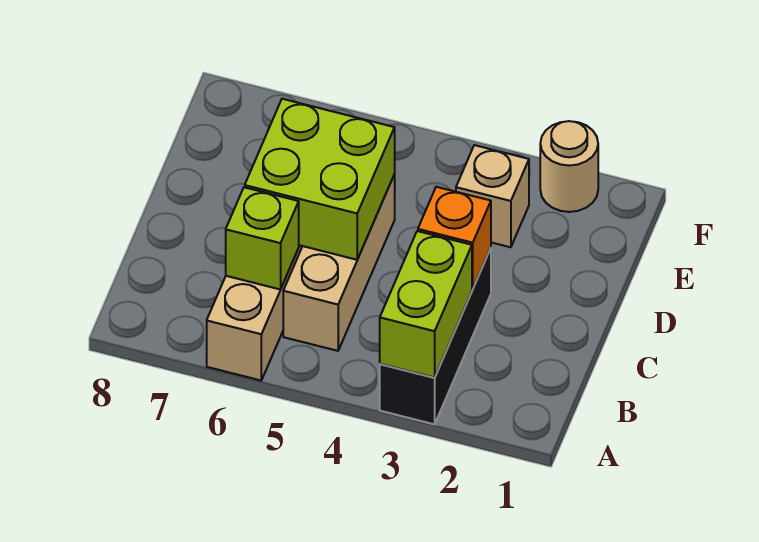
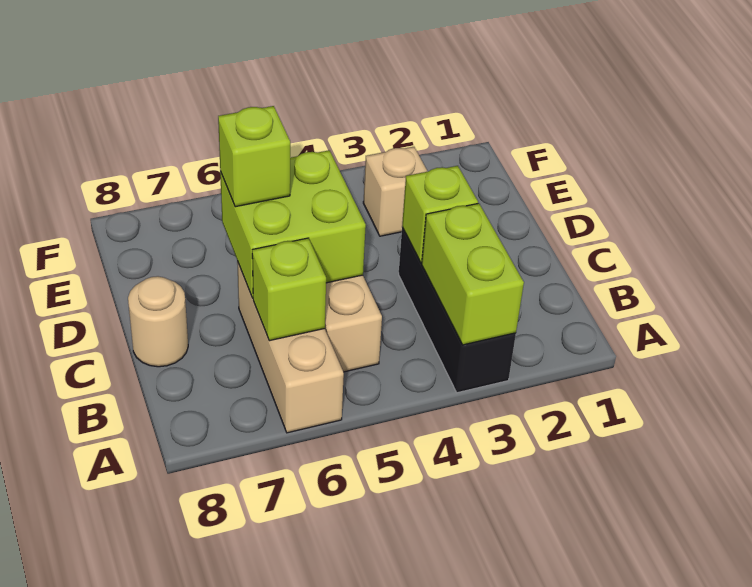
orange brick C3 level 2 -> lime brick C3 level 2
none -> lime brick D6 level 3
tan round brick F2 level 1 -> tan round brick C8 level 1

